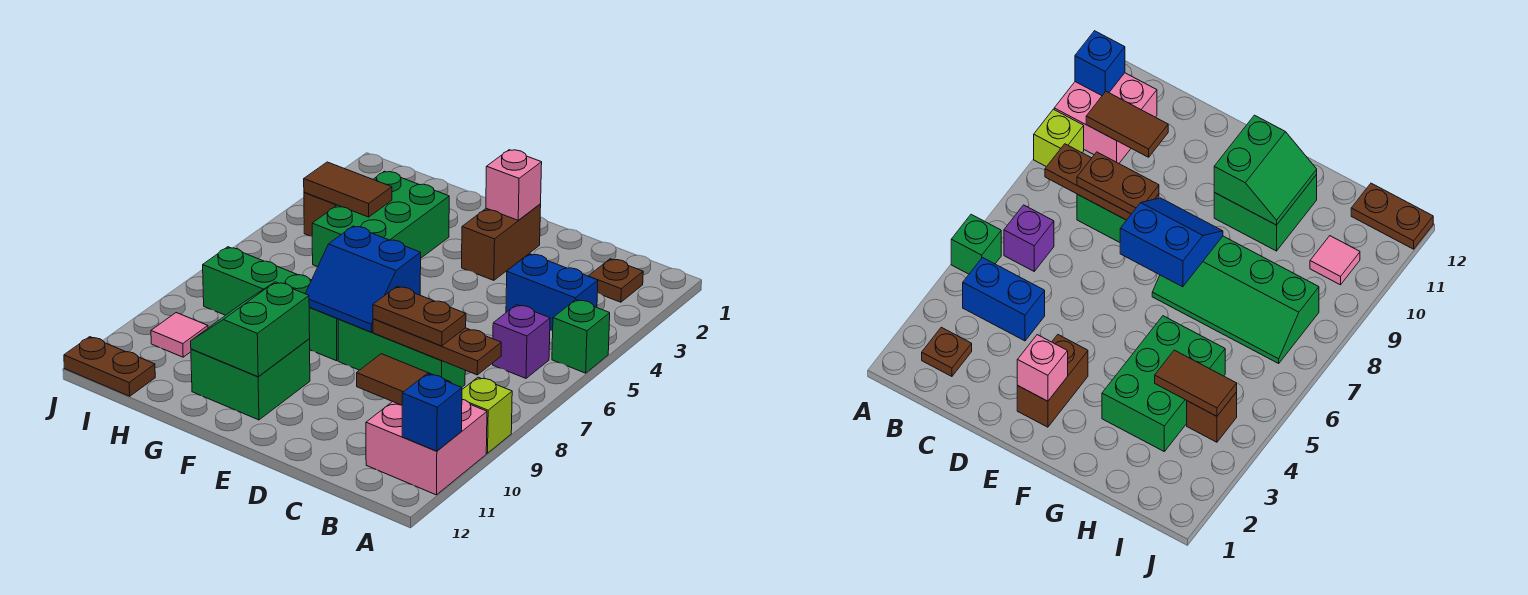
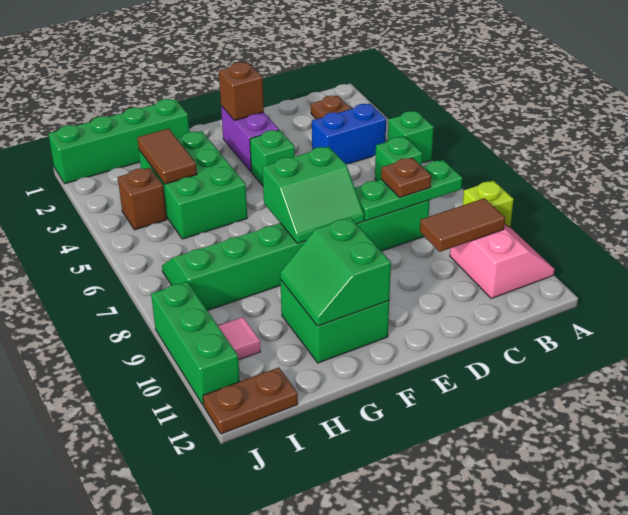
pink brick A10:B11 level 1 -> pink slope A10:B11 level 1 top B
blue brick A11 level 2 -> none
purple brick B6 level 1 -> green brick B6 level 1
brown plate B8:D8 level 2 -> green plate B8:D8 level 2
brown plate C8:D8 level 3 -> brown plate C8 level 3
brown brick E2:E3 level 1 -> purple brick E2:E3 level 1
pink brick E2 level 2 -> brown brick E2 level 2
none -> green brick E4 level 1
blue slope E7:F8 level 2 top 7 -> green slope E7:F8 level 2 top 7
none -> green brick G1:J1 level 1
brown tile H4:I4 level 2 -> brown tile H3:H4 level 2
none -> green brick J9:J11 level 1

